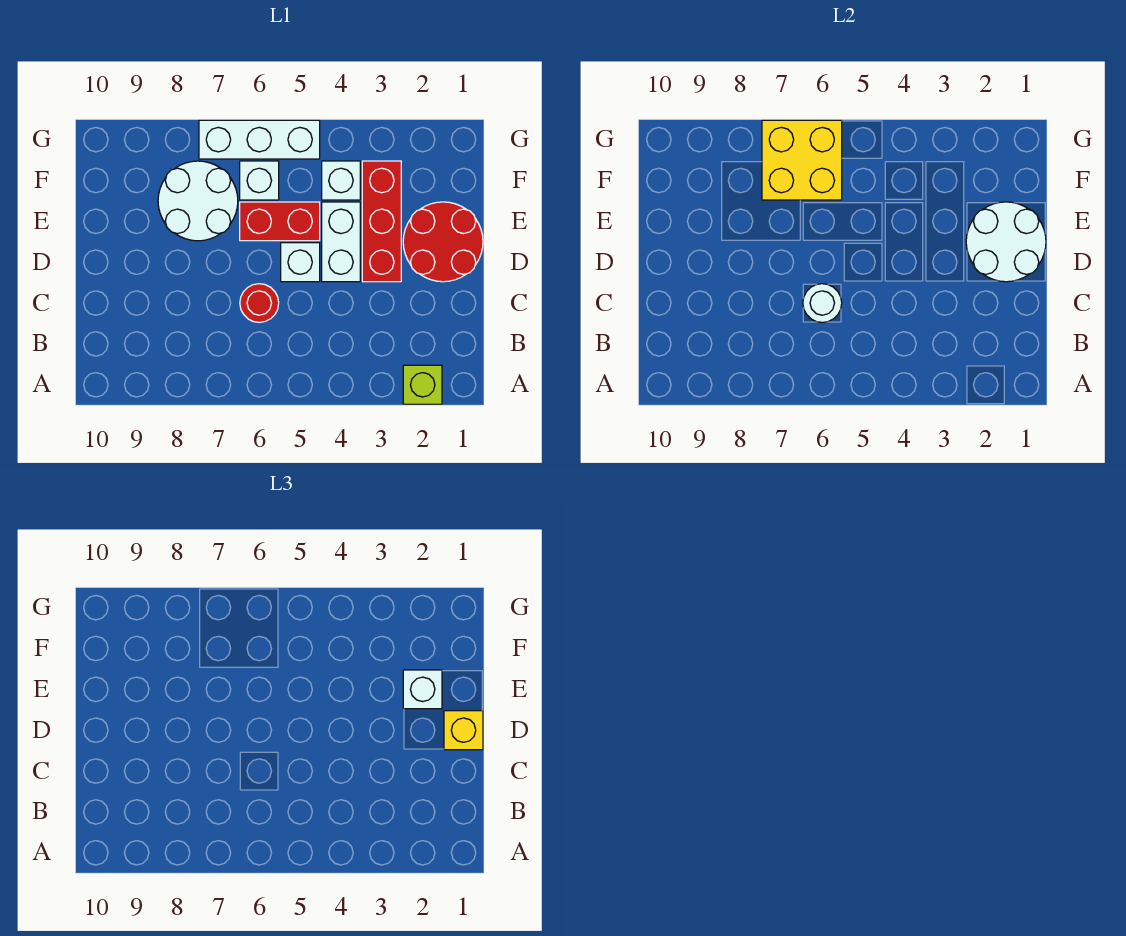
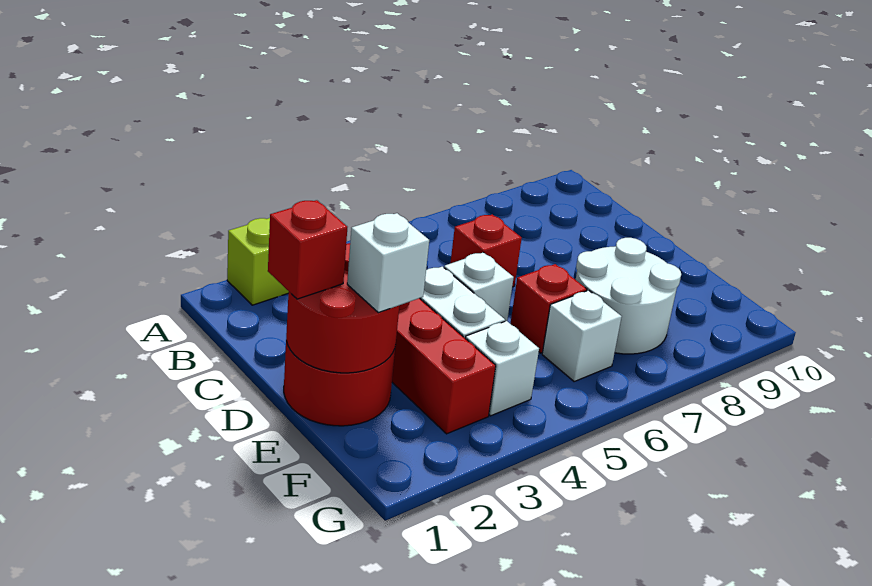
red round brick C6 level 1 -> red brick C6 level 1
white round brick C6 level 2 -> none
white round brick D1:E2 level 2 -> red round brick D1:E2 level 2
yellow brick D1 level 3 -> red brick D1 level 3
red brick E5:E6 level 1 -> red brick E6 level 1
yellow brick F6:G7 level 2 -> none
white brick G5:G7 level 1 -> none

